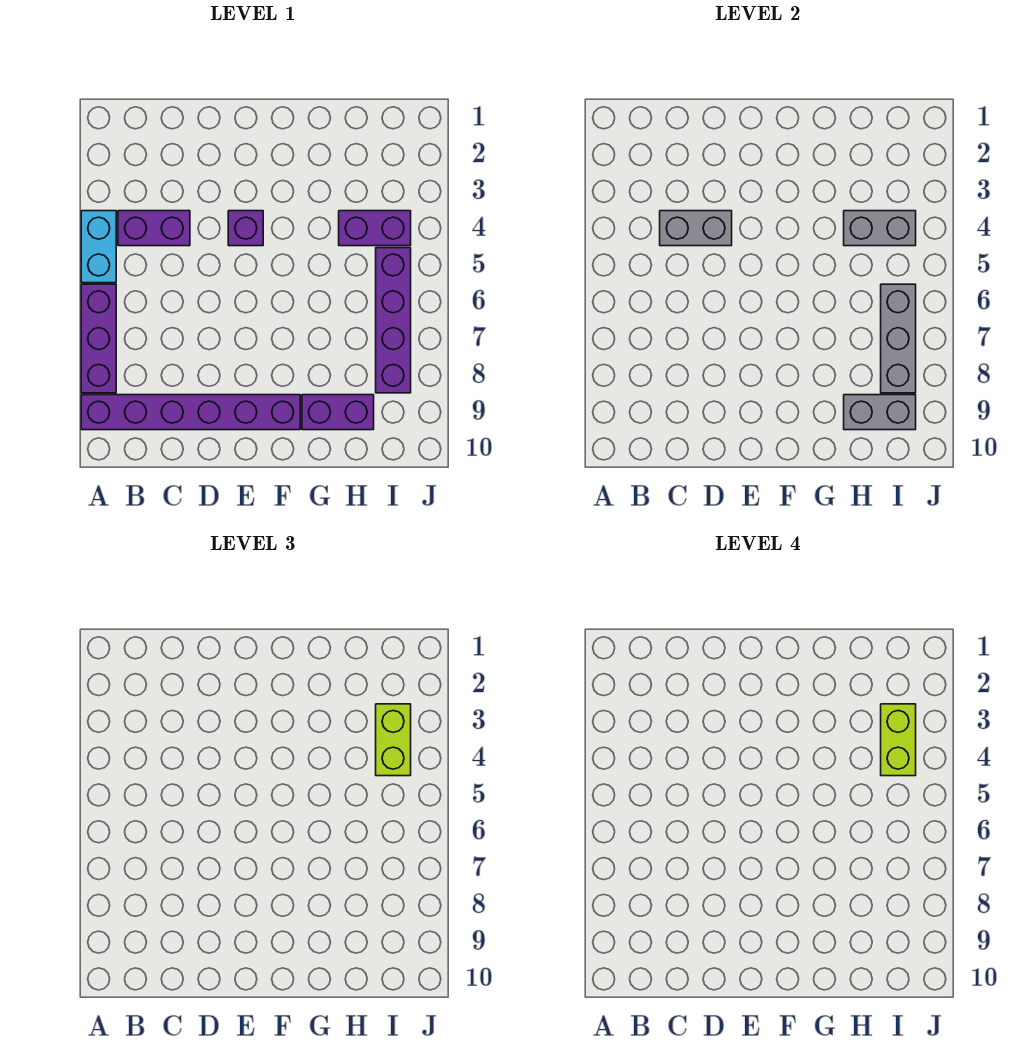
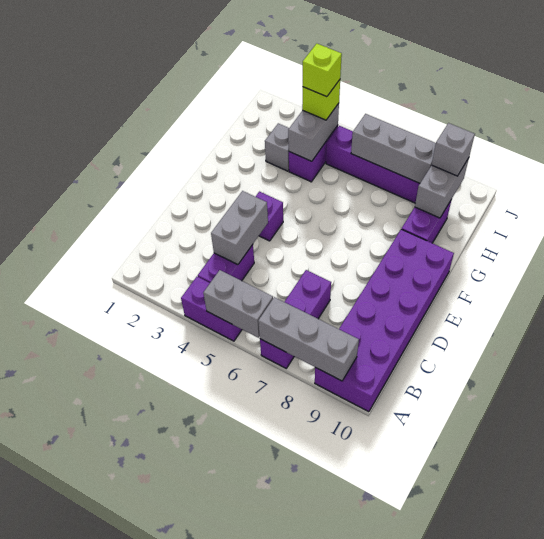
cyan brick A4:A5 level 1 -> purple brick A4:A5 level 1
none -> grey brick A5:A6 level 2
purple brick A6:A8 level 1 -> purple brick A7:C7 level 1
none -> grey brick A7:A9 level 2
purple brick A9:F9 level 1 -> purple brick A9:F10 level 1
none -> grey brick H3 level 1
lime brick I3:I4 level 3 -> lime brick I4 level 3
lime brick I3:I4 level 4 -> lime brick I4 level 4
none -> grey brick I9 level 3

